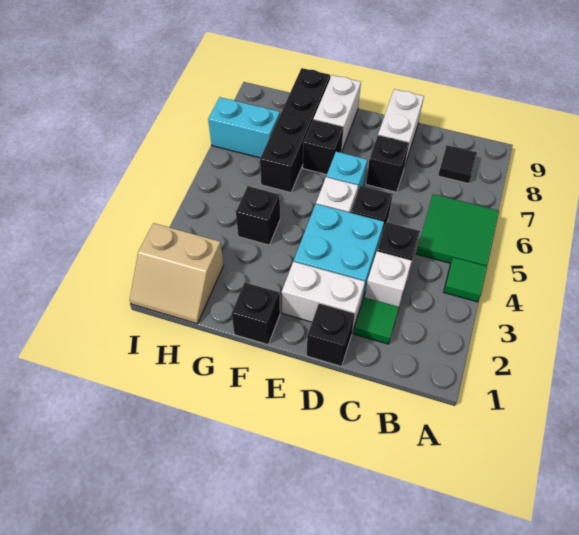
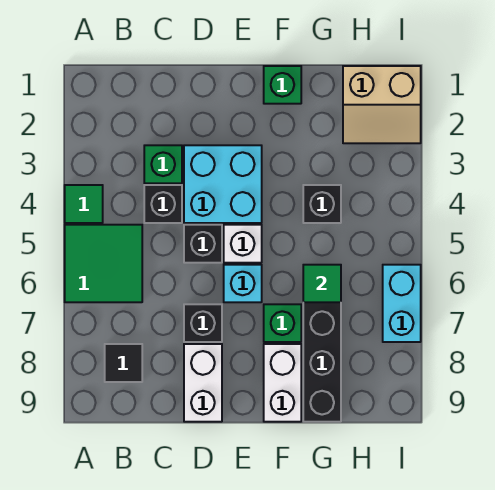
green tile C2 level 1 -> green tile G6 level 2
white brick C3 level 1 -> green brick C3 level 1
black brick D1 level 1 -> none
white brick D2:E2 level 1 -> none
black brick F1 level 1 -> green brick F1 level 1
black brick F7 level 1 -> green brick F7 level 1
tan slope H1:I2 level 1 top 2 -> tan slope H1:I2 level 1 top 1
cyan brick H7:I7 level 1 -> cyan brick I6:I7 level 1

